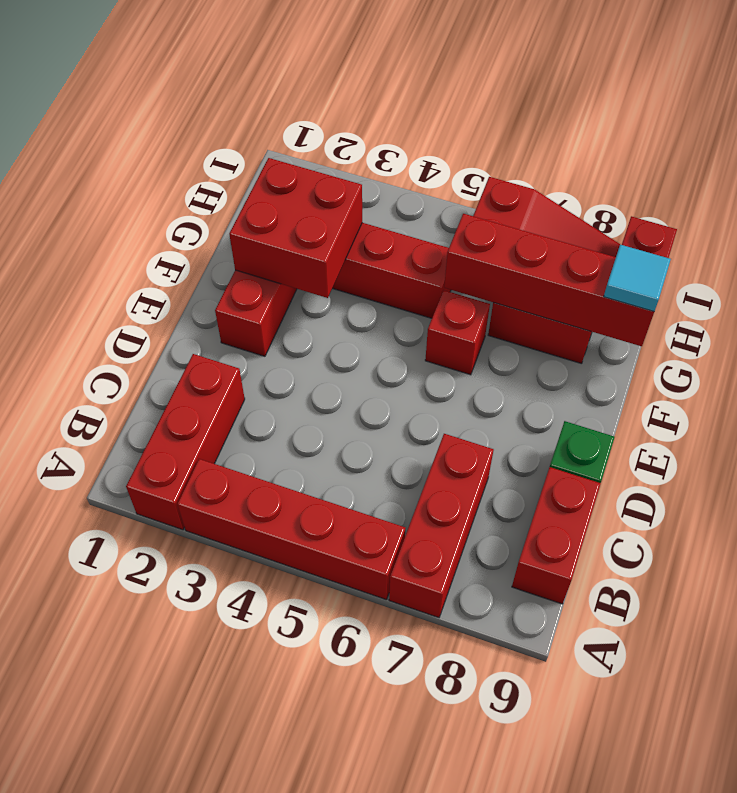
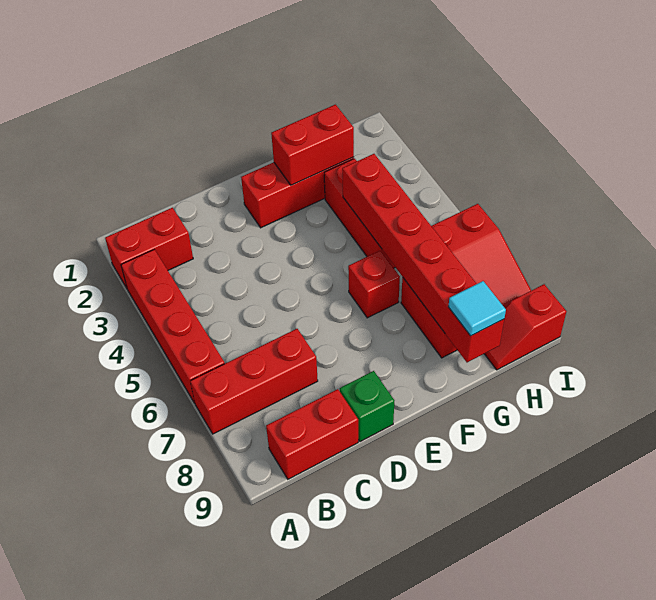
red brick A2:C2 level 1 -> red brick A2:B2 level 1
red brick F2:G3 level 2 -> red brick F2:G2 level 2
red brick G6:G9 level 2 -> red brick G4:G9 level 2

